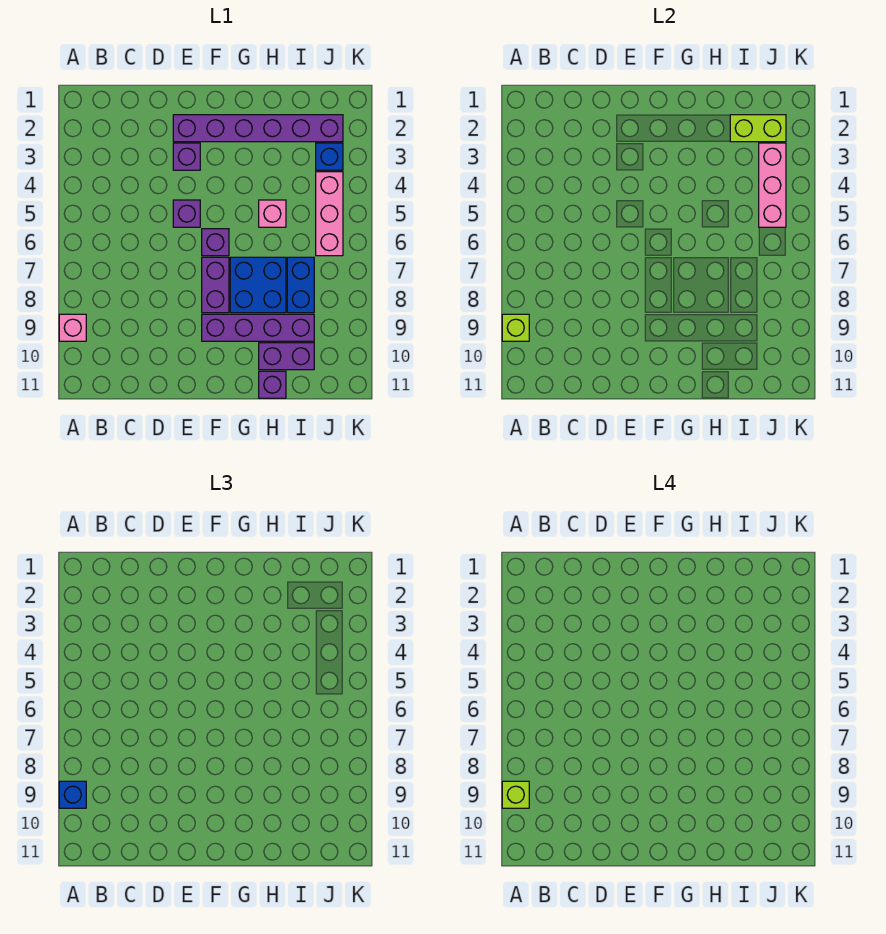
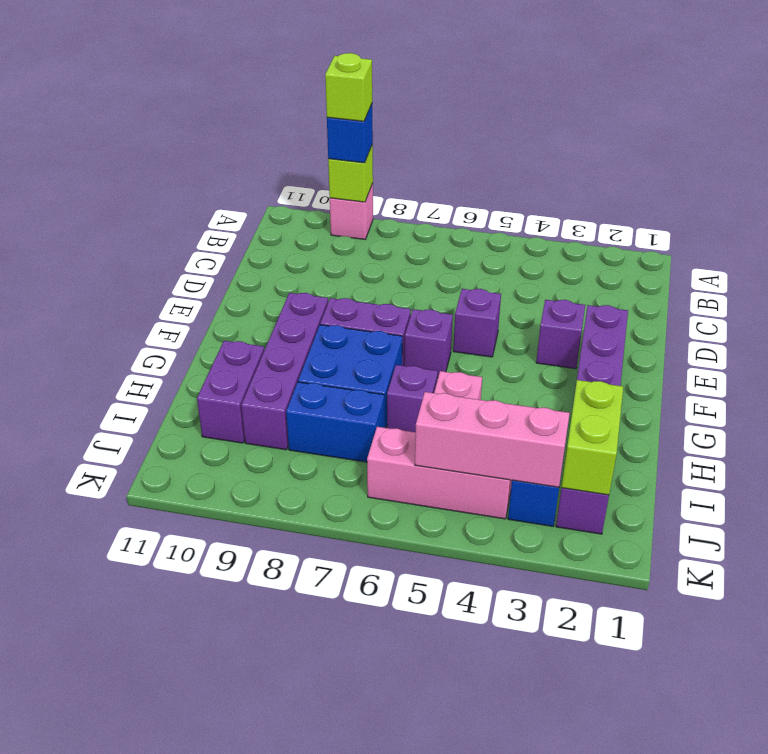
purple brick H11 level 1 -> purple brick H6 level 1

